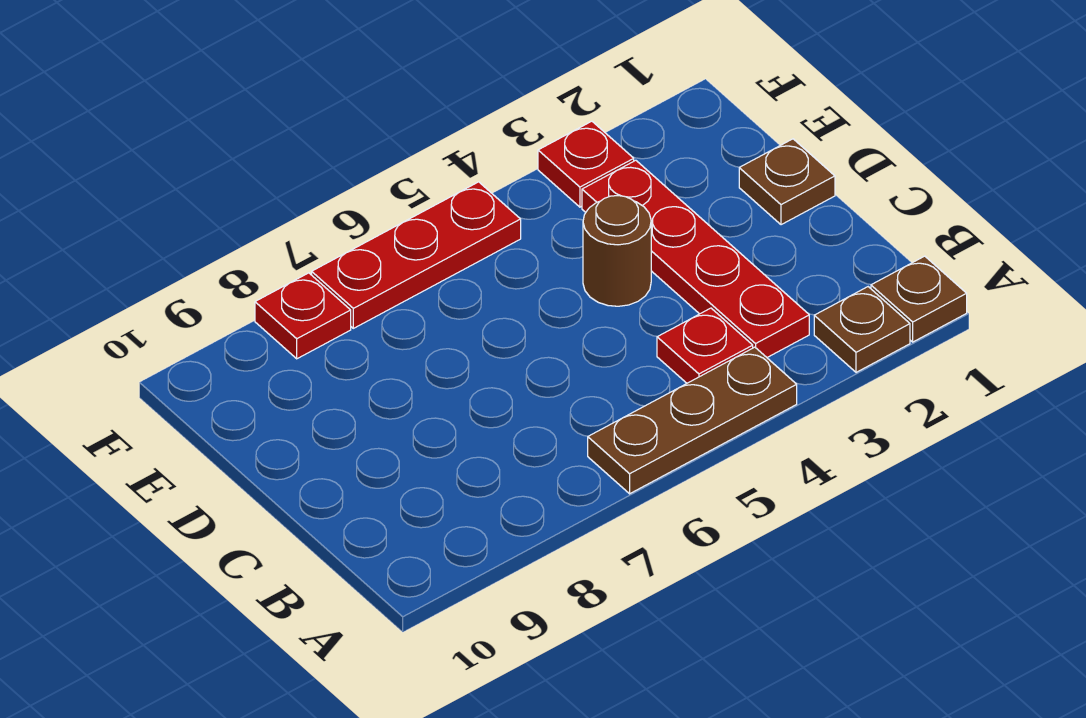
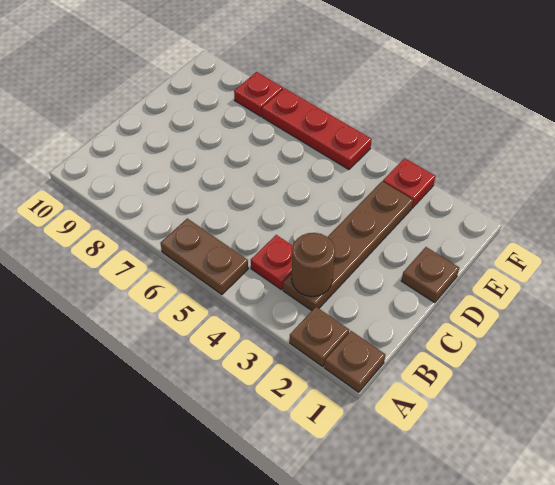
brown plate A4:A6 level 1 -> brown plate A5:A6 level 1
red plate B3:E3 level 1 -> brown plate B3:E3 level 1
brown round brick D4 level 1 -> brown round brick B3 level 2

